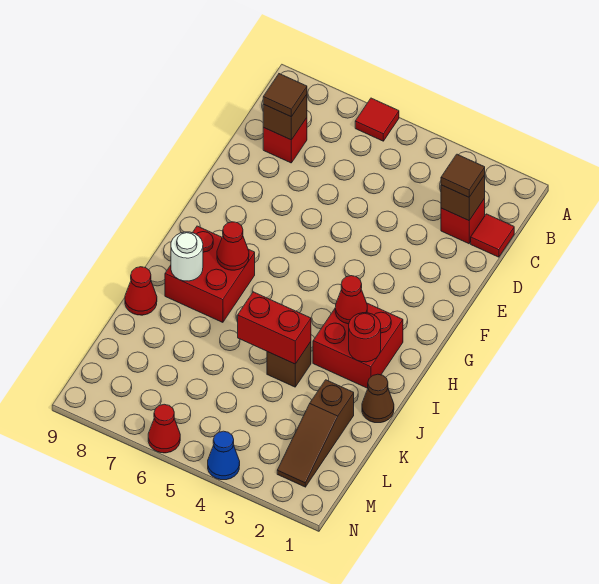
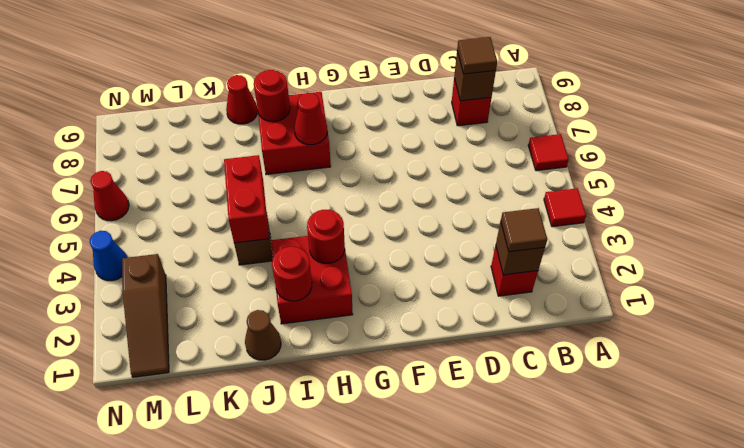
red tile C1 level 1 -> red tile A4 level 1
red cone H3 level 2 -> red round brick H3 level 2
white round brick I8 level 2 -> red round brick I8 level 2
brown slope K2:M2 level 1 top K -> brown slope M1:M3 level 1 top 3

